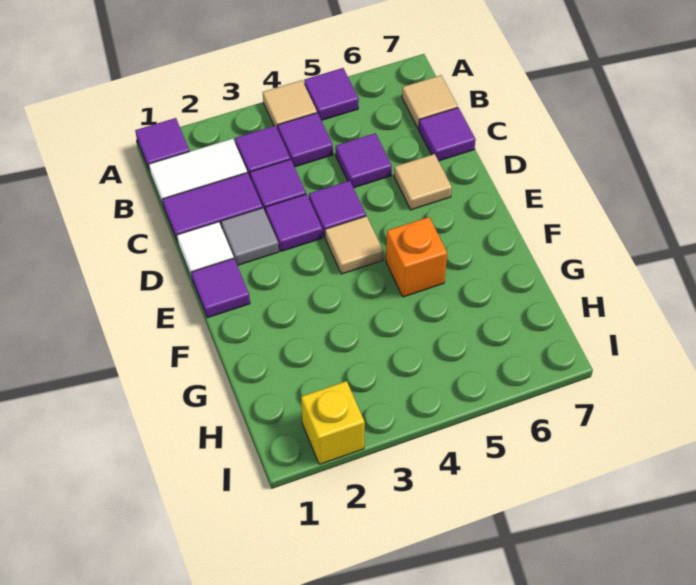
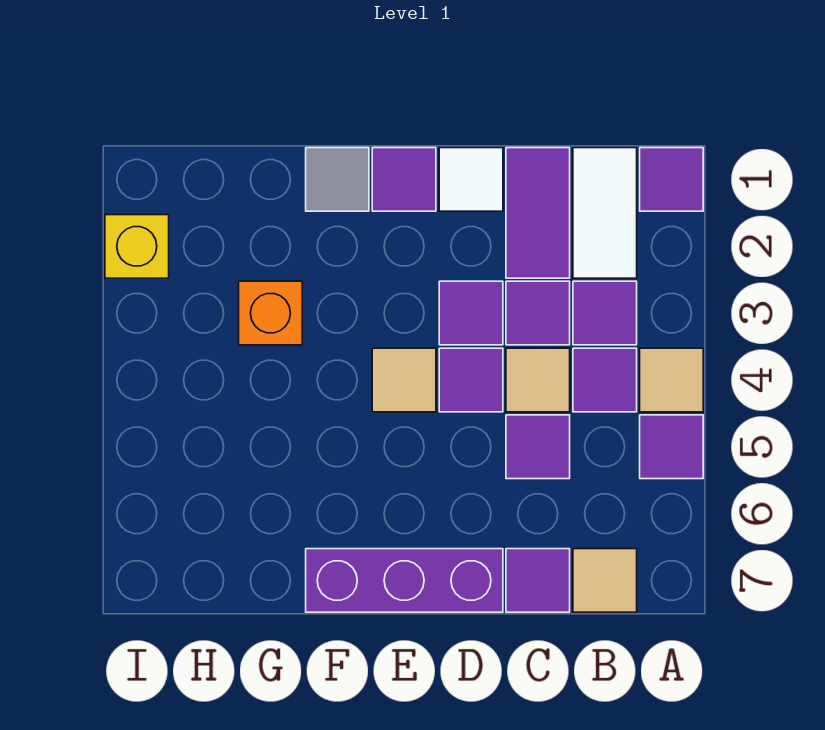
grey tile D2 level 1 -> grey tile F1 level 1
tan tile D6 level 1 -> tan tile C4 level 1
none -> purple brick D7:F7 level 1
orange brick F5 level 1 -> orange brick G3 level 1

